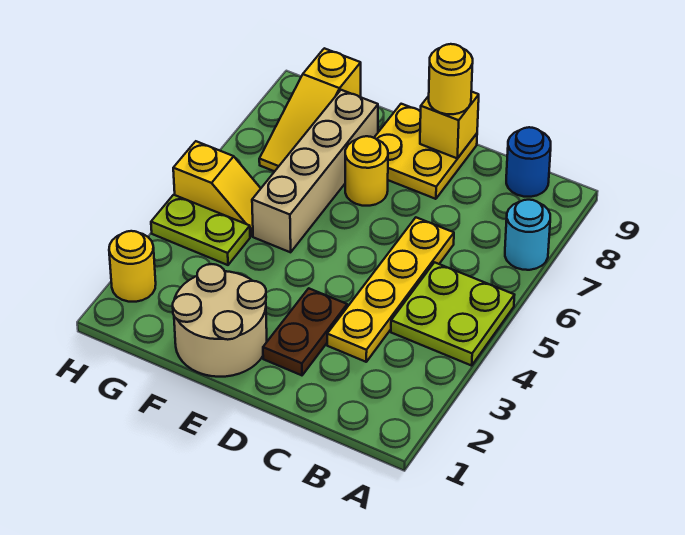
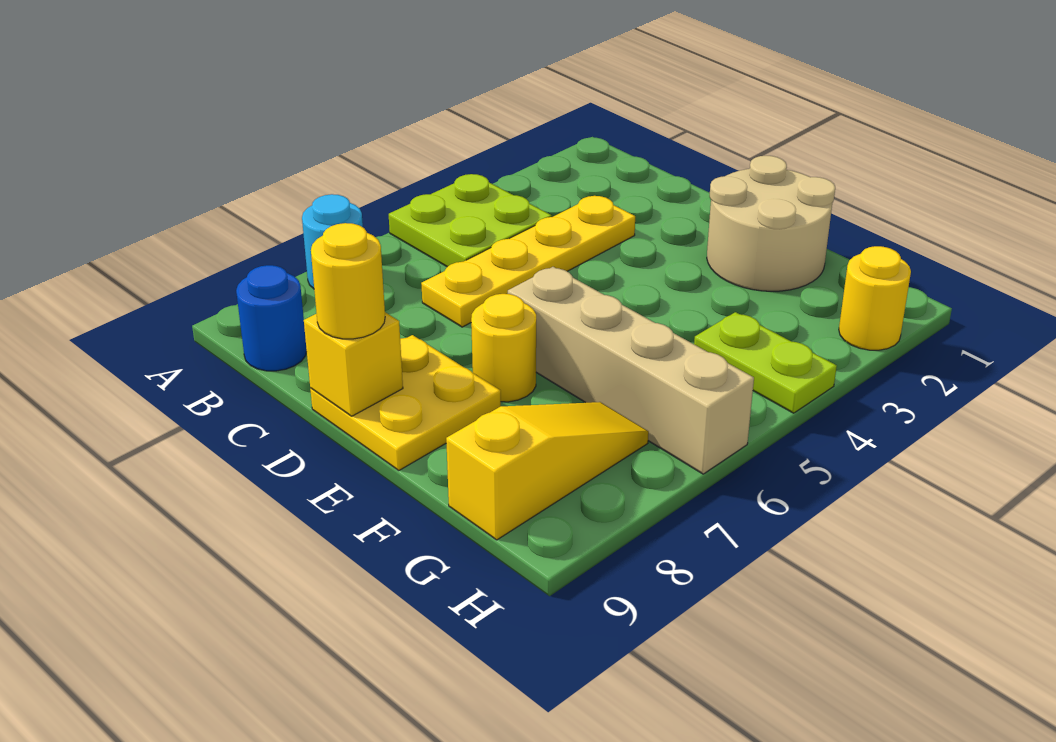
brown plate D2:D3 level 1 -> none
tan brick F5:F8 level 1 -> tan brick E6:H6 level 1
yellow slope G5:H5 level 1 top H -> none

